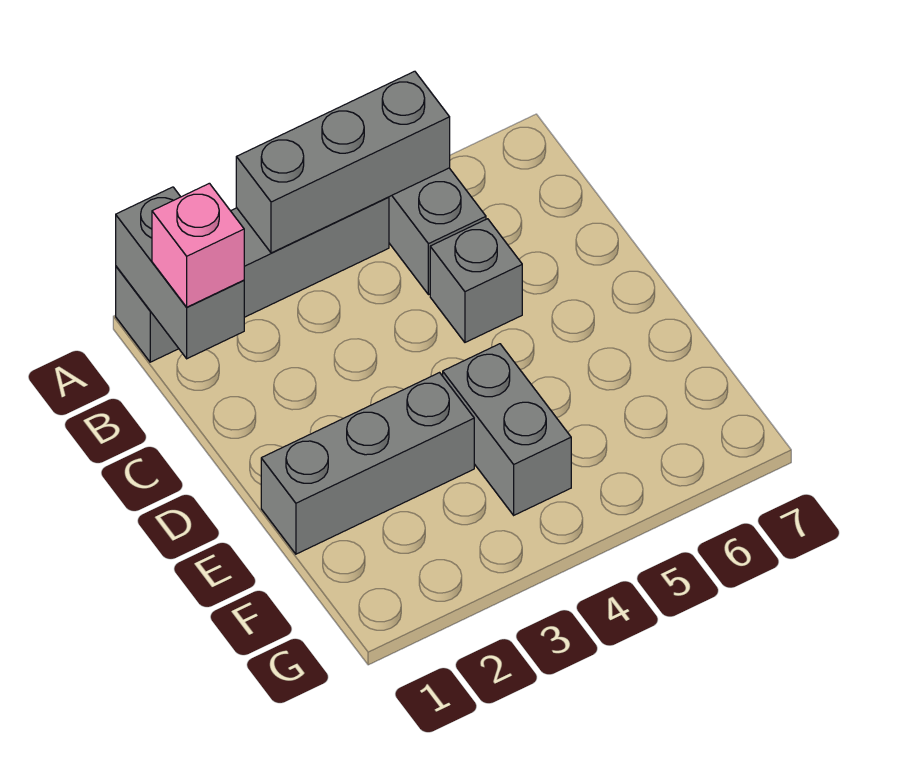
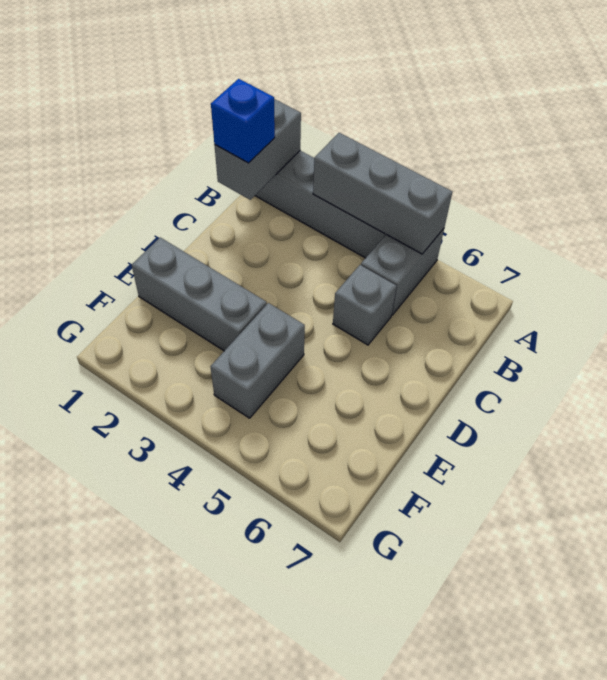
pink brick B1 level 3 -> blue brick B1 level 3

